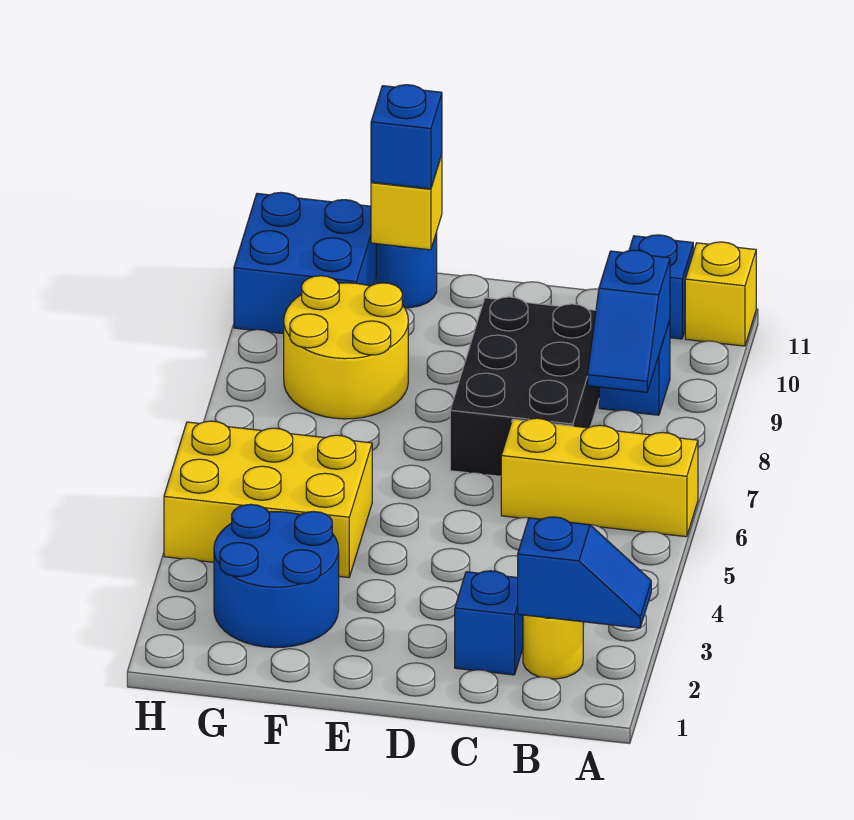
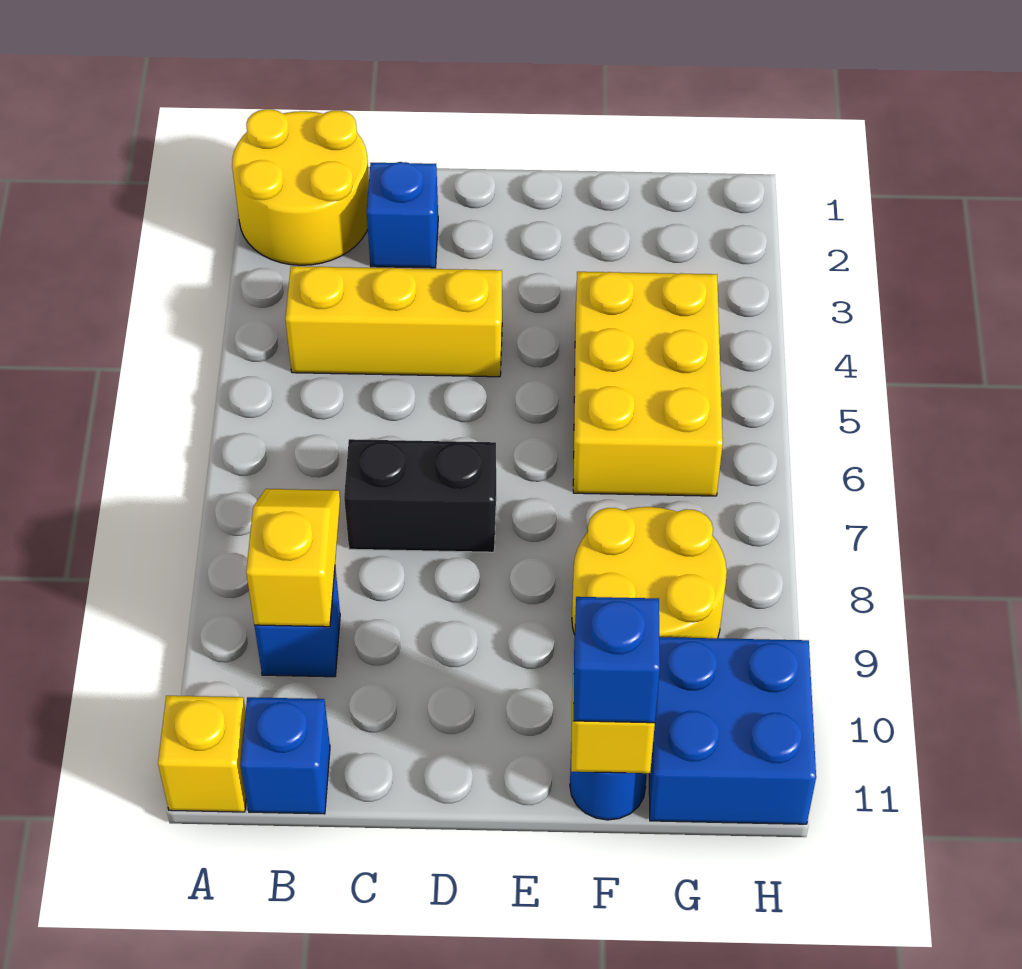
blue slope A2:B2 level 2 top B -> none
yellow brick A6:C6 level 1 -> yellow brick B4:D4 level 1
yellow round brick B2 level 1 -> yellow round brick A1:B2 level 1
blue slope B8:B9 level 2 top 9 -> yellow slope B8:B9 level 2 top 9
black brick C7:D9 level 1 -> black brick C7:D7 level 1
blue round brick F2:G3 level 1 -> none
yellow brick F4:H5 level 1 -> yellow brick F4:G6 level 1

